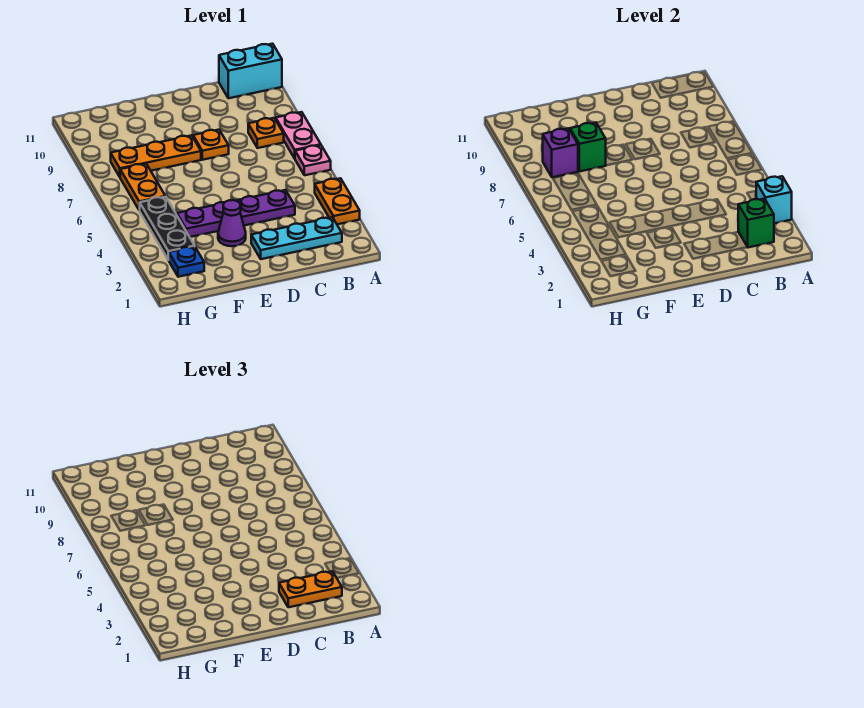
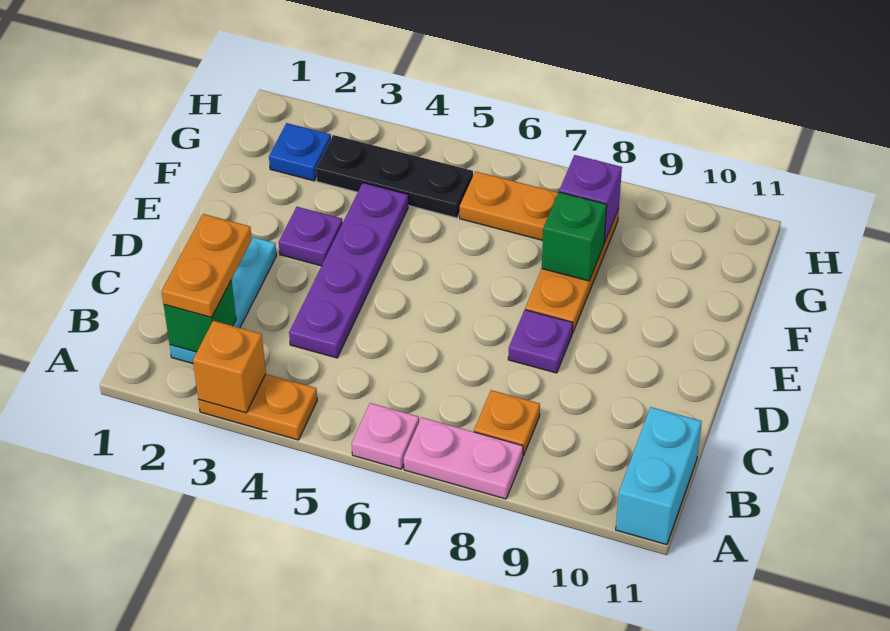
cyan brick A3 level 2 -> orange brick A3 level 2
orange plate D8 level 1 -> purple plate D8 level 1
purple cone E3 level 1 -> purple plate E3 level 1

